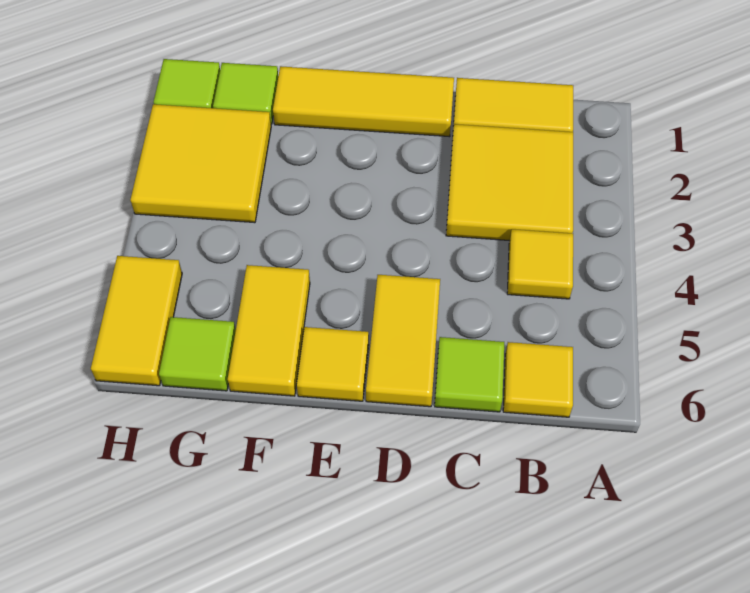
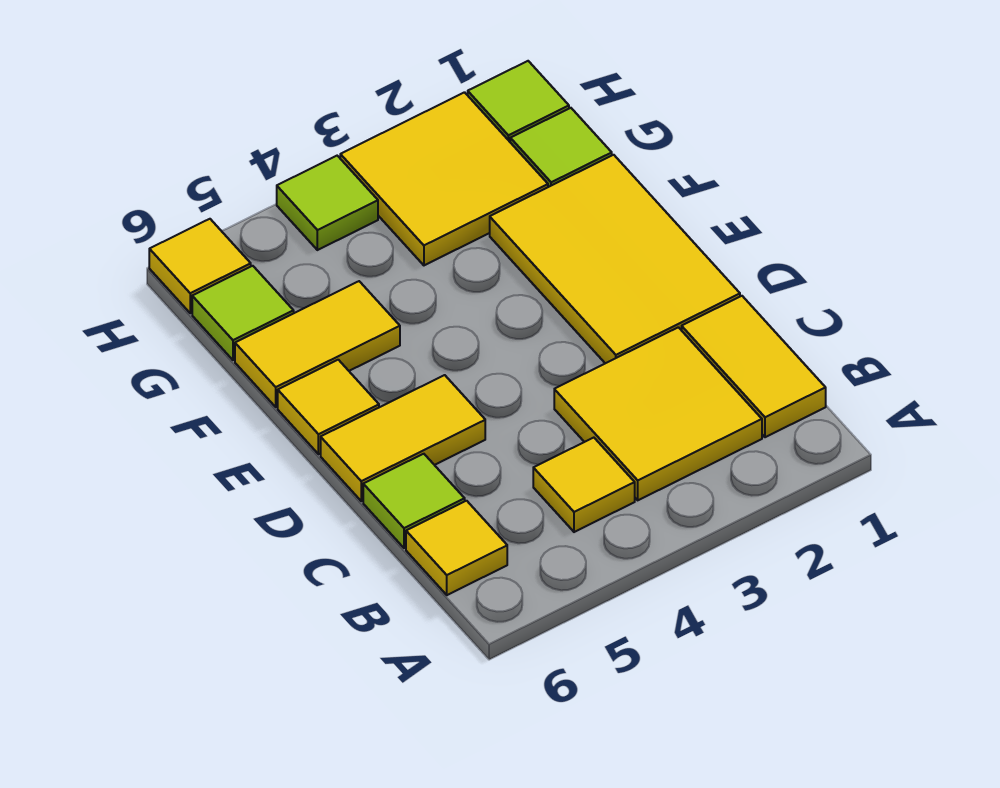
yellow tile D1:F1 level 1 -> yellow tile D1:F2 level 1
none -> lime tile H4 level 1
yellow tile H5:H6 level 1 -> yellow tile H6 level 1

